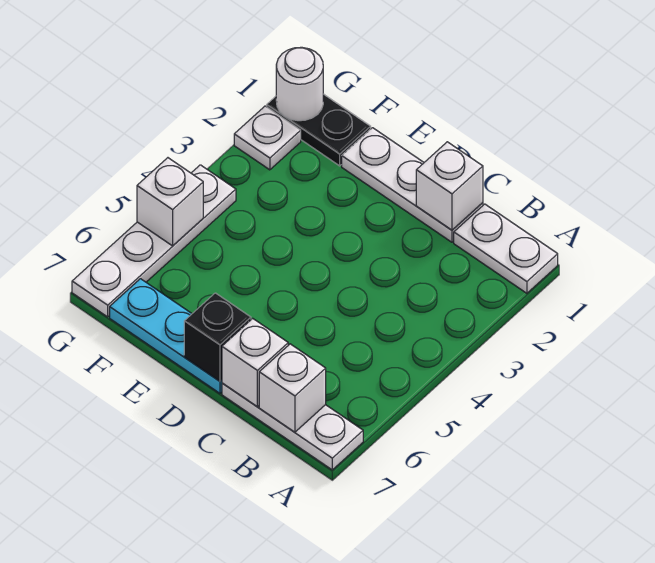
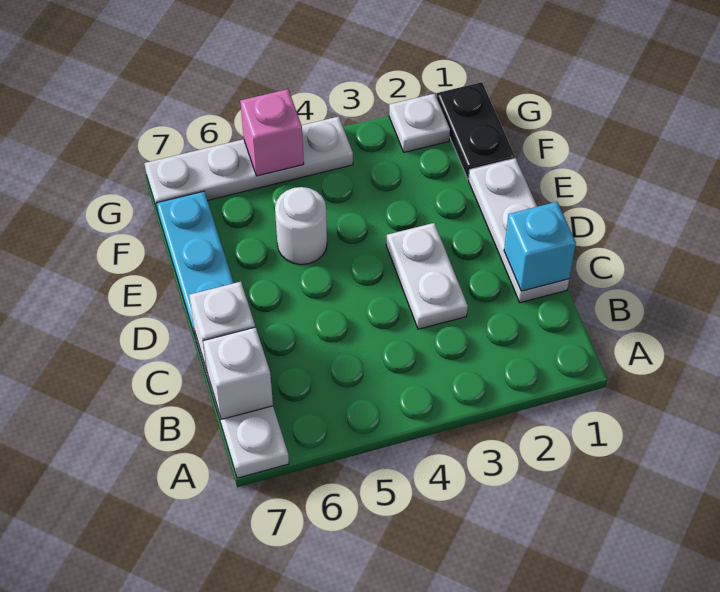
white plate A1:B1 level 1 -> white plate C3:D3 level 1
white brick C1 level 2 -> cyan brick C1 level 2
black brick D7 level 2 -> none
white round brick G1 level 2 -> white round brick E5 level 1
white brick G5 level 2 -> pink brick G5 level 2

